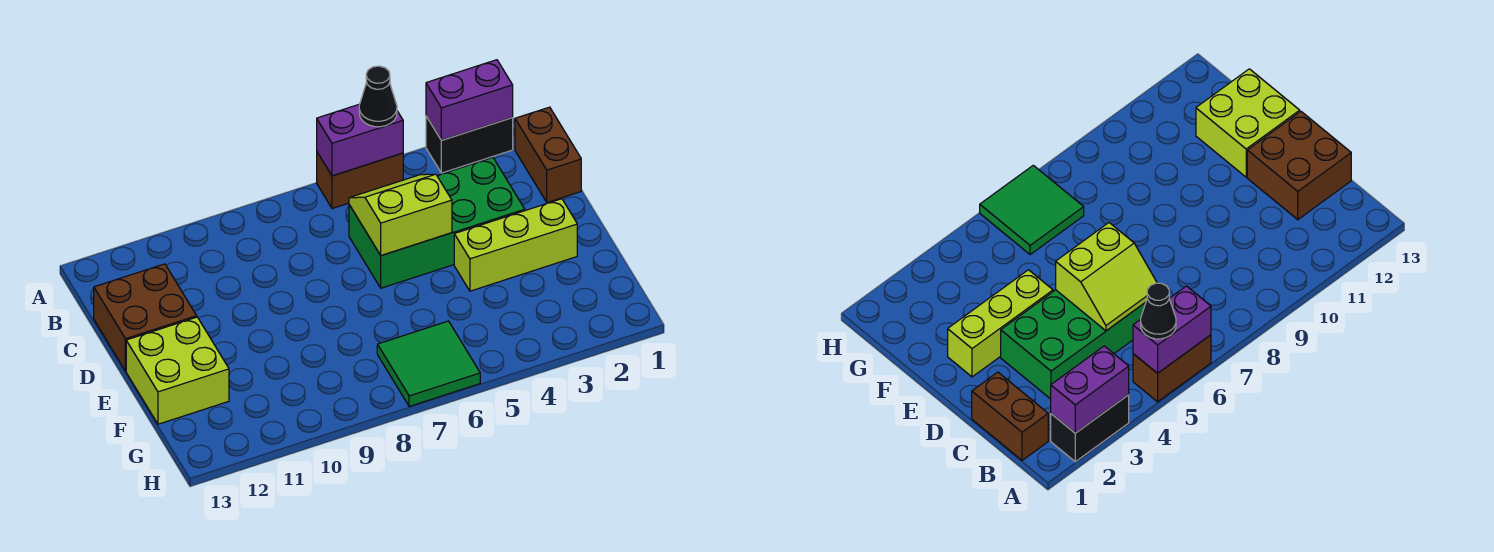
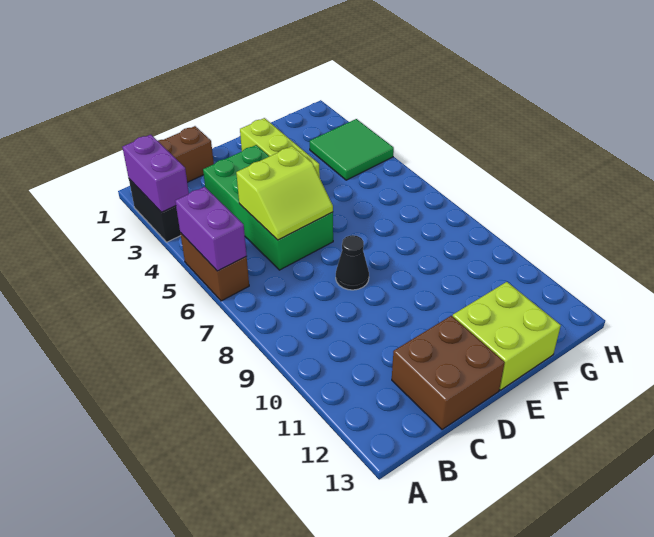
black cone A5 level 3 -> black cone D8 level 1
lime slope C5:D6 level 2 top D -> lime slope C5:D6 level 2 top 5
green tile G6:H7 level 1 -> green tile G3:H4 level 1

